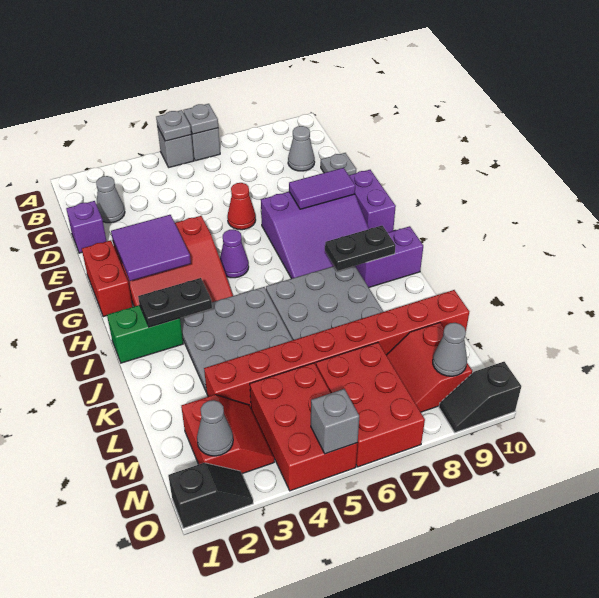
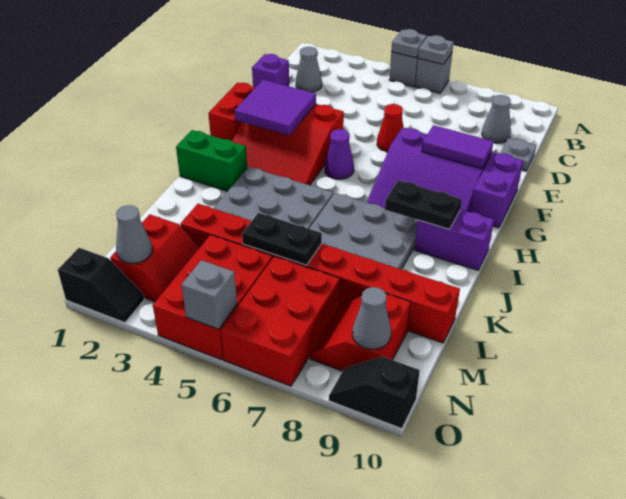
black plate I2:I3 level 2 -> black plate L5:L6 level 2

